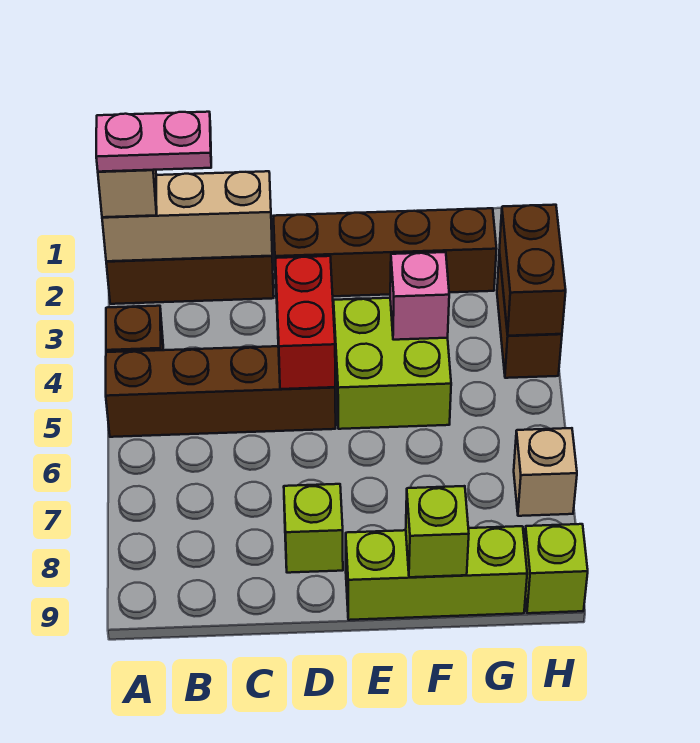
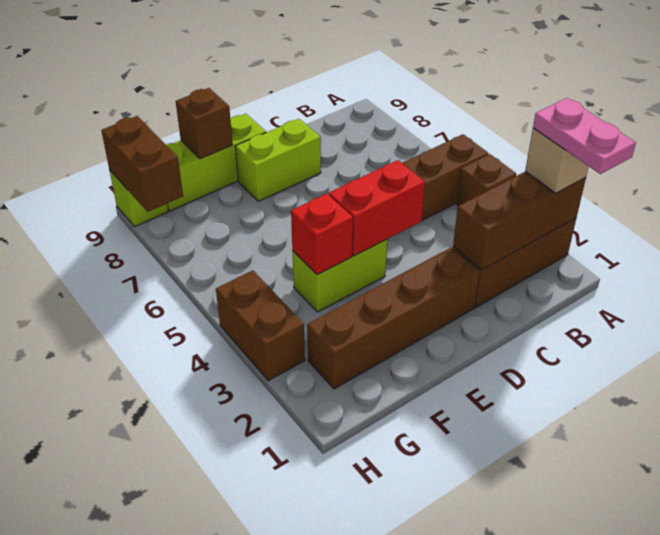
tan brick A2:C2 level 2 -> brown brick A2:C2 level 2
pink plate A2:B2 level 4 -> pink plate A1:A2 level 4
red brick D4:D5 level 2 -> red brick D4:E4 level 2
lime brick D8 level 1 -> lime brick D8:E8 level 1
lime brick E4:F5 level 1 -> lime brick E4:F4 level 1
pink brick F4 level 2 -> red brick F4 level 2
lime brick F9 level 2 -> brown brick F9 level 2
brown brick H3:H4 level 2 -> brown brick H8:H9 level 2
tan brick H7 level 1 -> none

